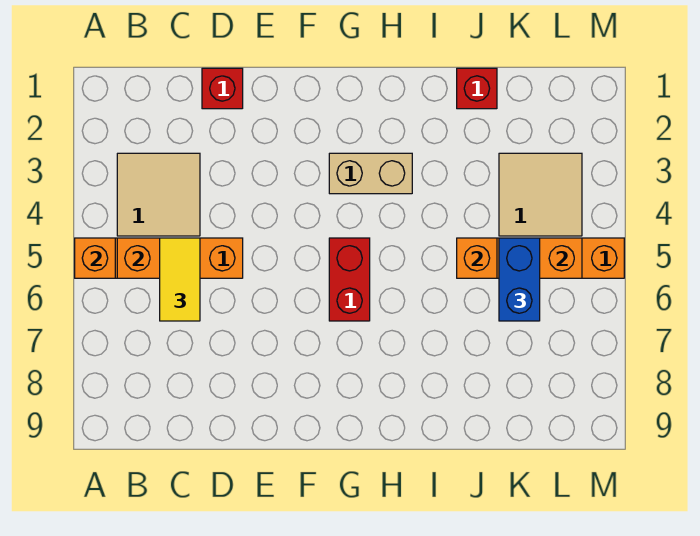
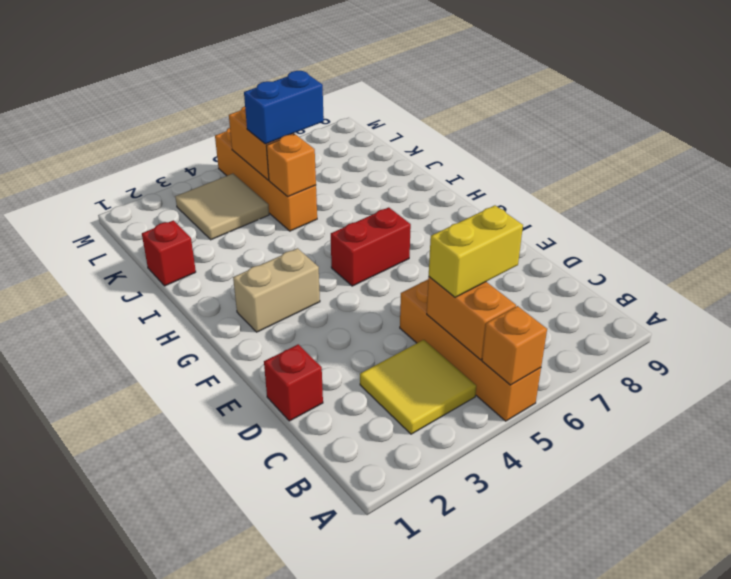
tan tile B3:C4 level 1 -> yellow tile B3:C4 level 1
yellow tile C5:C6 level 3 -> yellow brick C5:C6 level 3
tan brick G3:H3 level 1 -> tan brick G2:G3 level 1

